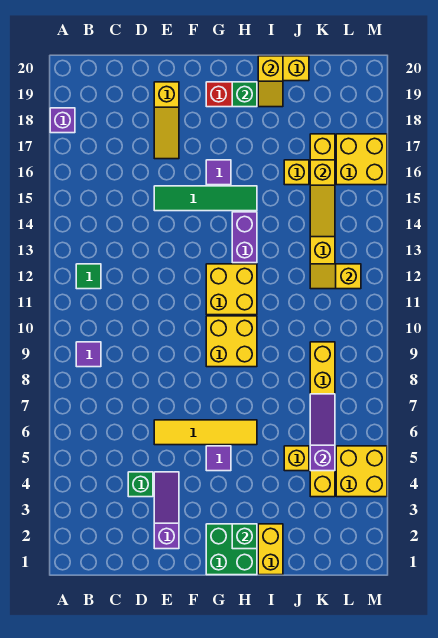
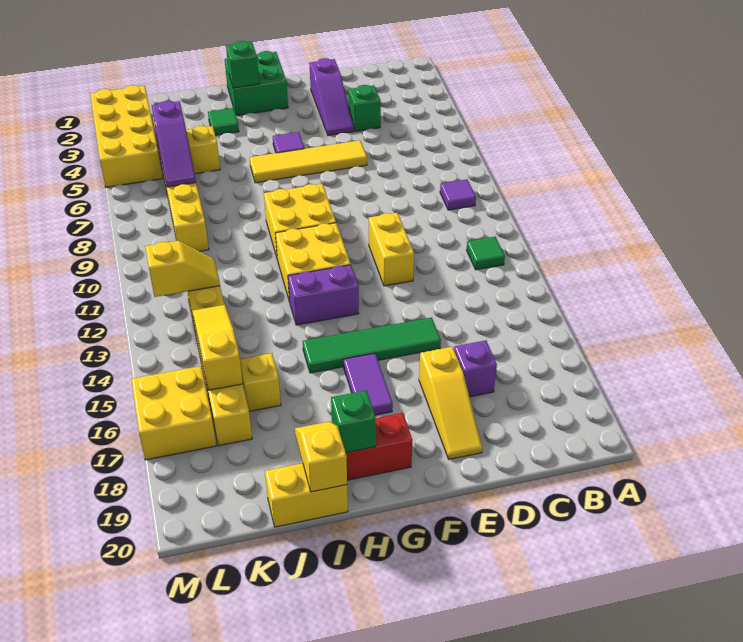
purple brick A18 level 1 -> purple brick D17 level 1
yellow slope E17:E19 level 1 top 19 -> yellow slope E17:E19 level 1 top 17
purple tile G16 level 1 -> purple tile G16:G17 level 1
purple brick H13:H14 level 1 -> purple brick G13:H13 level 1
yellow brick I1:I2 level 1 -> yellow brick E11:E12 level 1
none -> green tile I3 level 1
yellow brick L4:M5 level 1 -> yellow brick L2:M5 level 1

